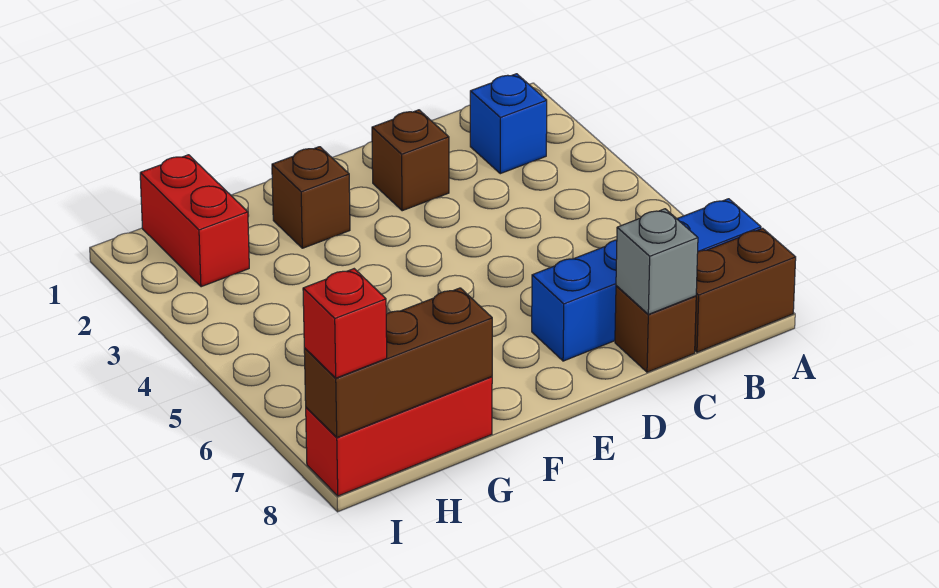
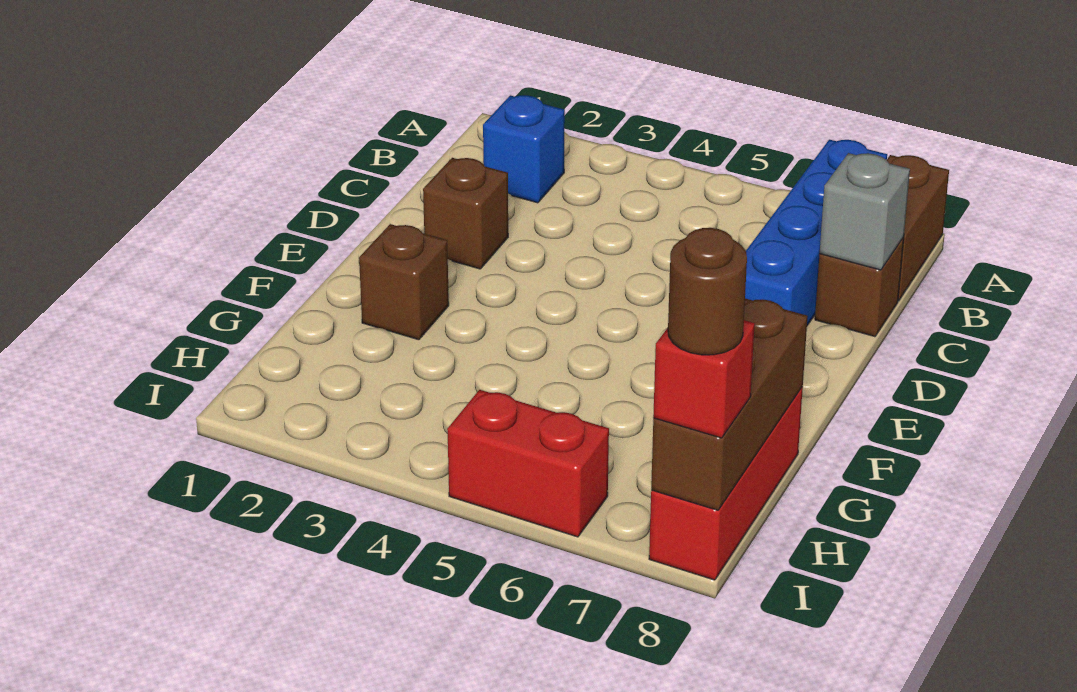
red brick H1:H2 level 1 -> red brick I5:I6 level 1
none -> brown round brick I8 level 4

